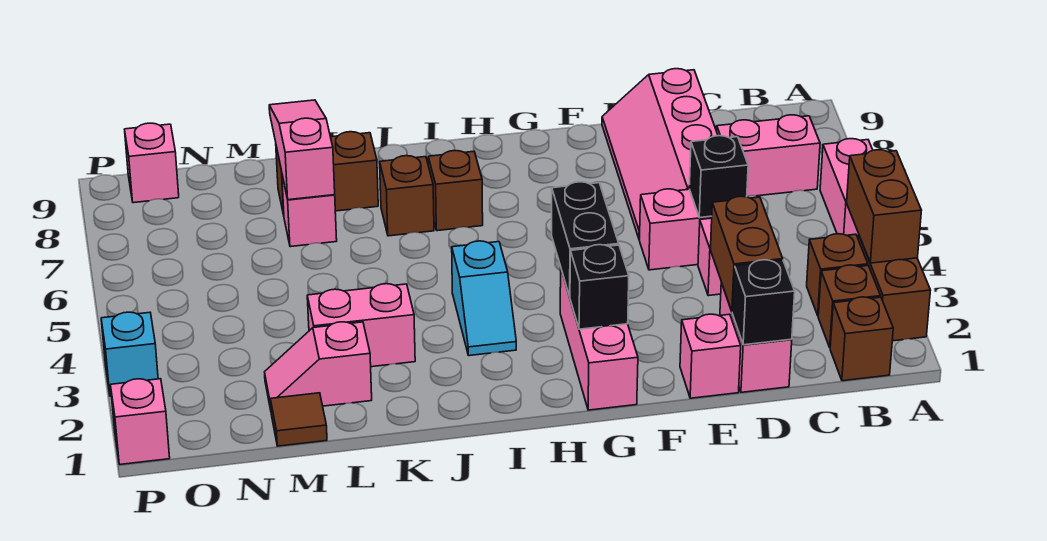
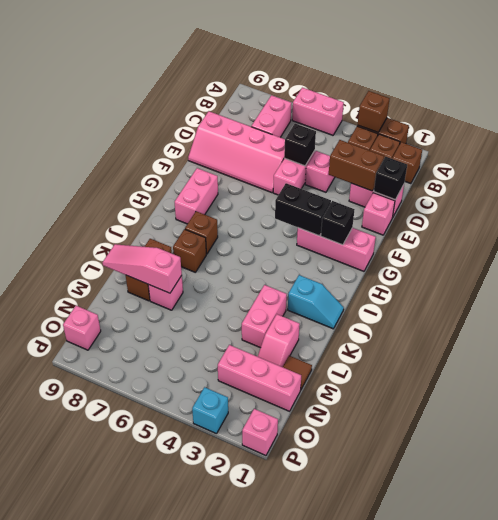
brown brick A3:A4 level 2 -> brown brick A3 level 2
none -> pink brick G8:H8 level 1
cyan slope I3:I4 level 1 top 4 -> cyan slope J1:J2 level 1 top 2
none -> pink brick N1:N3 level 1

